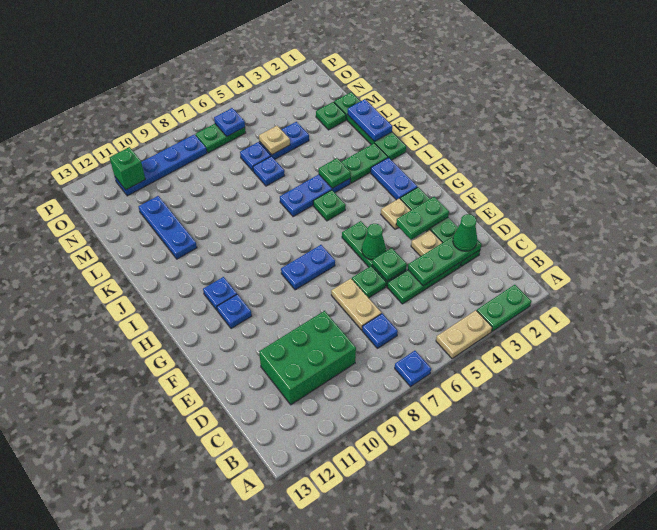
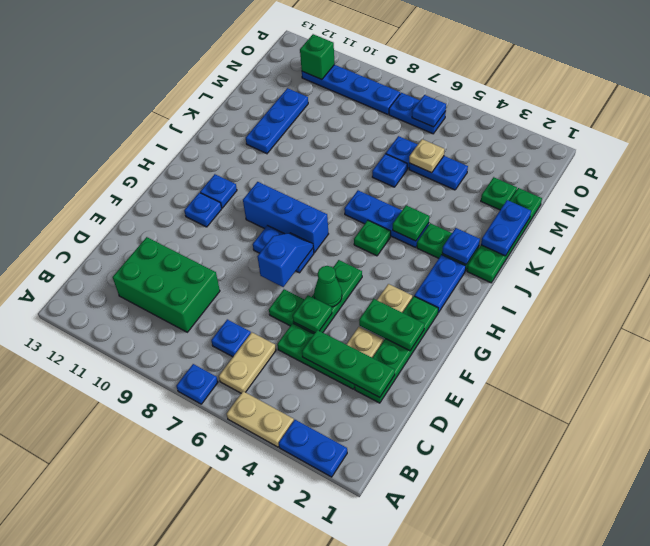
green plate A2:A3 level 1 -> blue plate A2:A3 level 1
green cone D2 level 3 -> none
tan plate D7:E7 level 1 -> tan plate B6:C6 level 1
none -> blue slope F7:G7 level 2 top F
none -> blue brick H7:H9 level 1
none -> blue plate J2 level 2
green plate O6:O7 level 1 -> blue plate O6:O7 level 1

